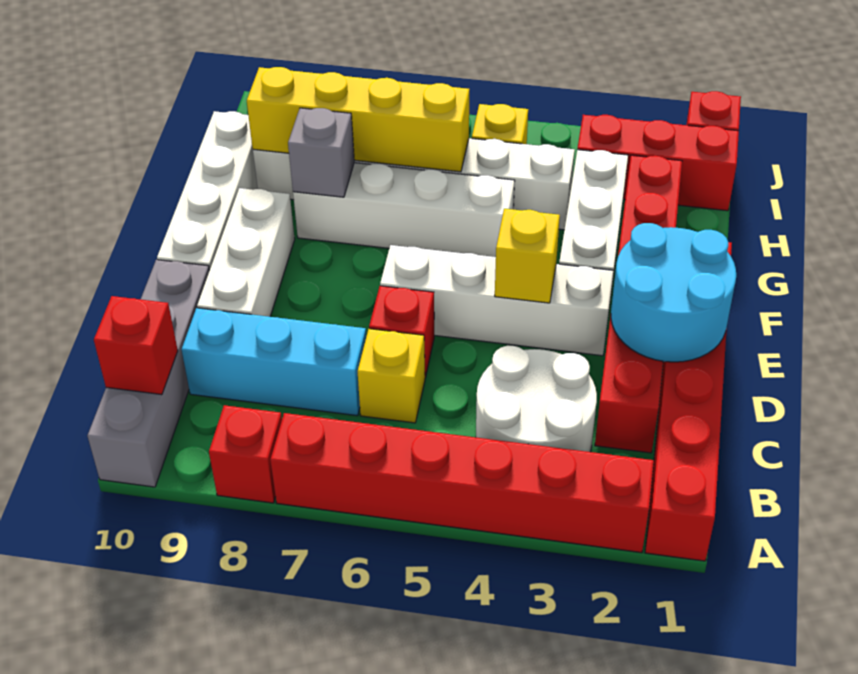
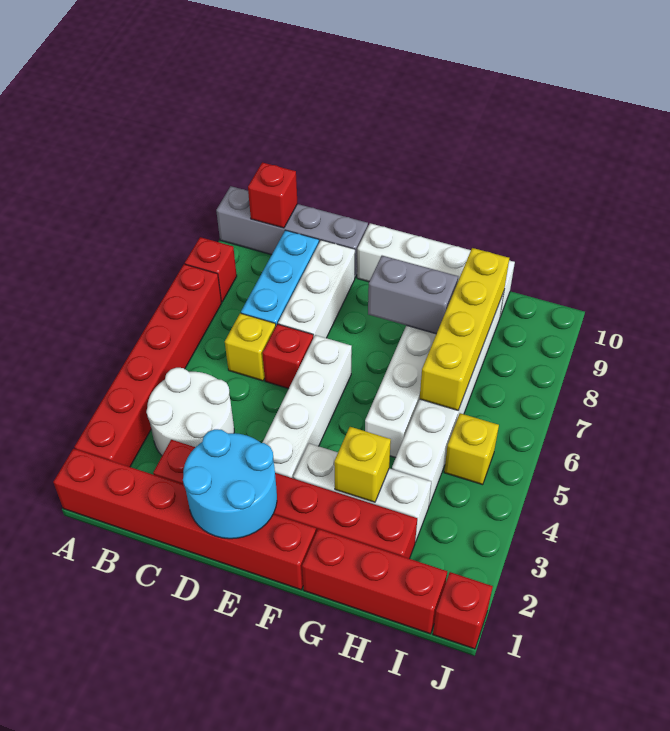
white brick D9:F9 level 1 -> white brick D7:D9 level 1
yellow brick E4 level 2 -> yellow brick G3 level 2
grey brick G8 level 2 -> grey brick F8:G8 level 2
red brick I1:I3 level 1 -> red brick G1:I1 level 1

